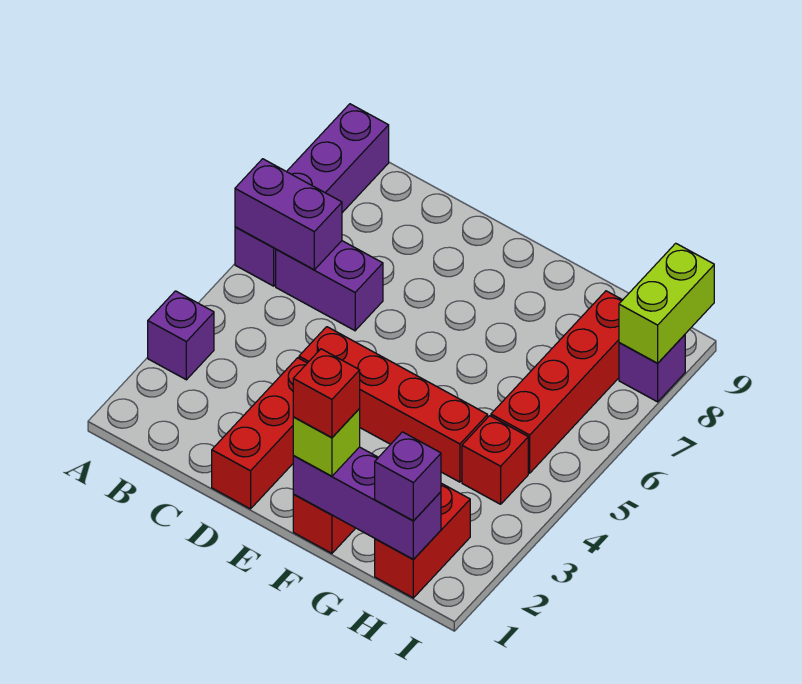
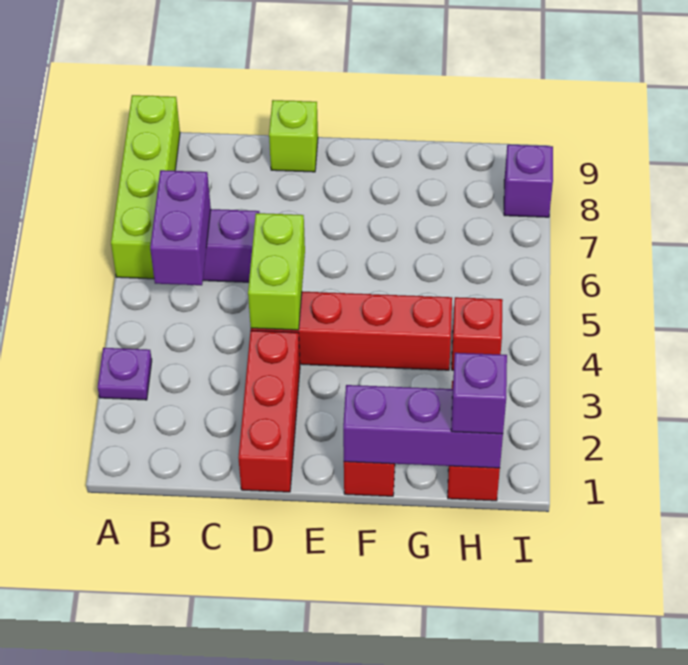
purple brick A3 level 1 -> purple plate A3 level 1
purple brick A6:A9 level 1 -> lime brick A6:A9 level 1
purple brick A6:B6 level 2 -> purple brick B5:B6 level 2
lime brick F1 level 3 -> lime brick D9 level 1
red brick F1 level 4 -> none
red brick H5:H8 level 1 -> none
lime brick I8:I9 level 2 -> lime brick D4:D5 level 2

